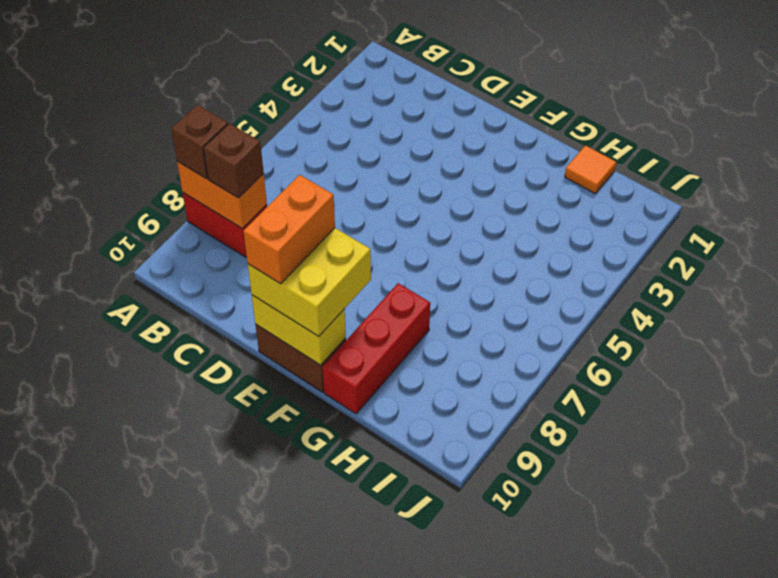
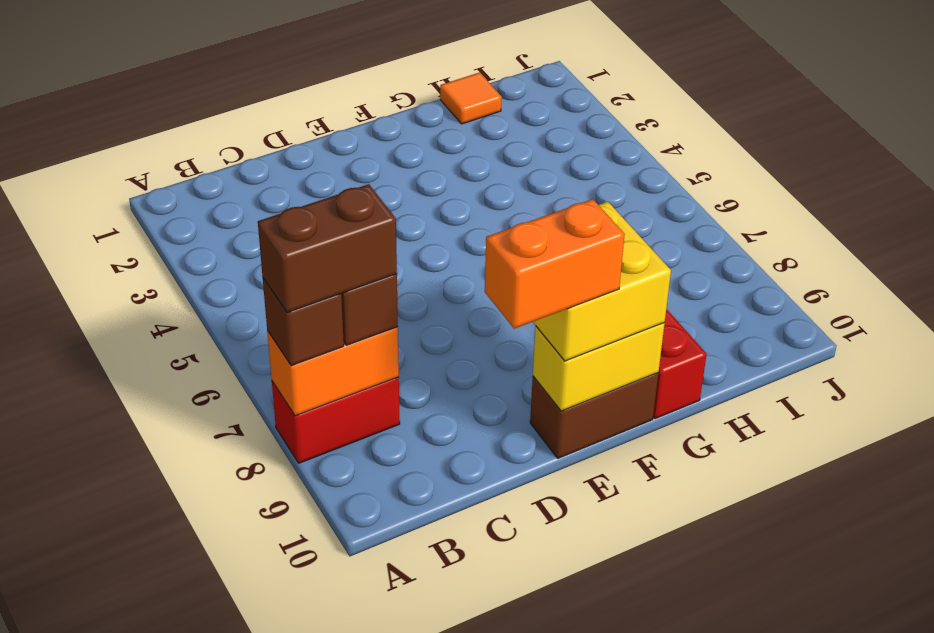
none -> brown brick A8:B8 level 4
orange brick E9:E10 level 4 -> orange brick D10:E10 level 4

